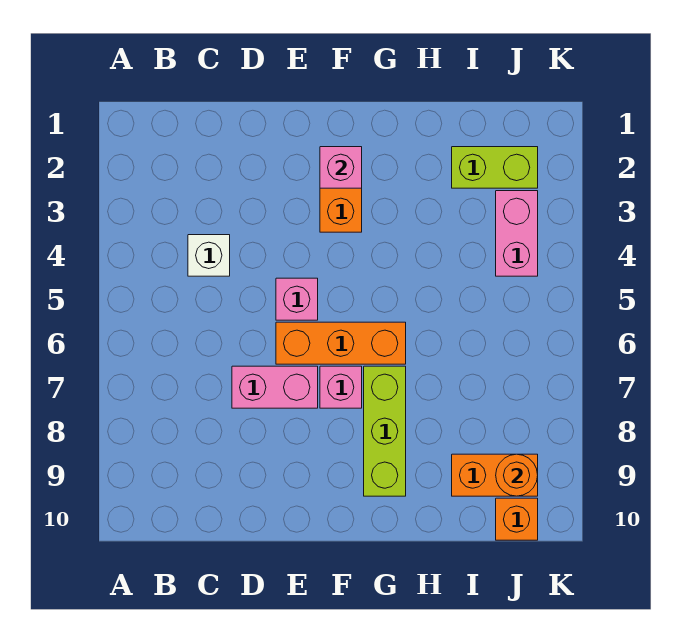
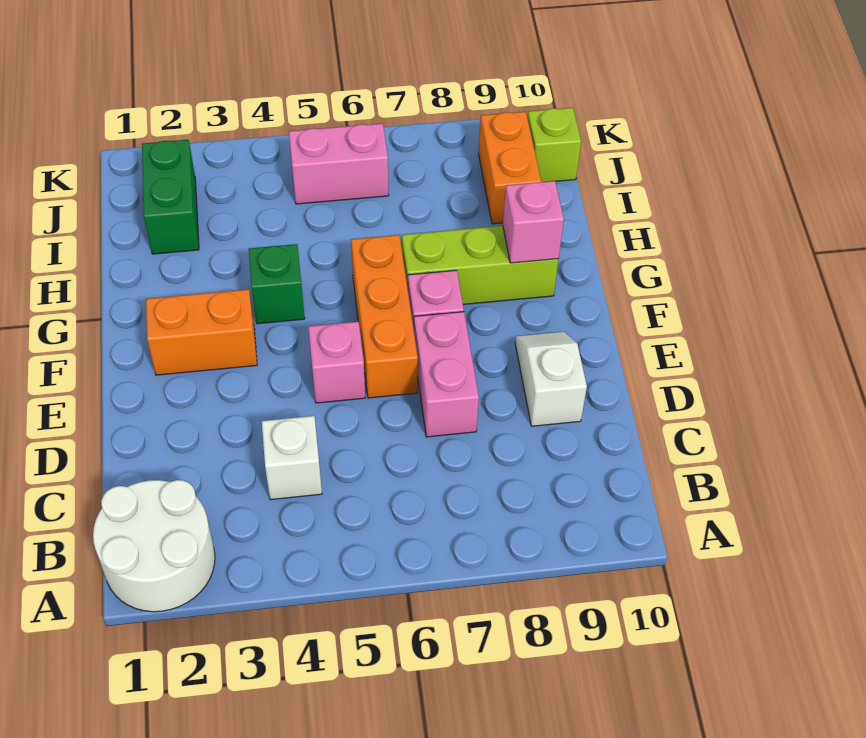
none -> white round brick A1:B2 level 1
none -> white slope D9:E9 level 1 top D
pink brick F2 level 2 -> pink brick G9 level 2
none -> green brick G4 level 1
lime brick I2:J2 level 1 -> green brick I2:J2 level 1
pink brick J3:J4 level 1 -> pink brick J5:J6 level 1
orange round brick J9 level 2 -> none
orange brick J10 level 1 -> lime brick J10 level 1

